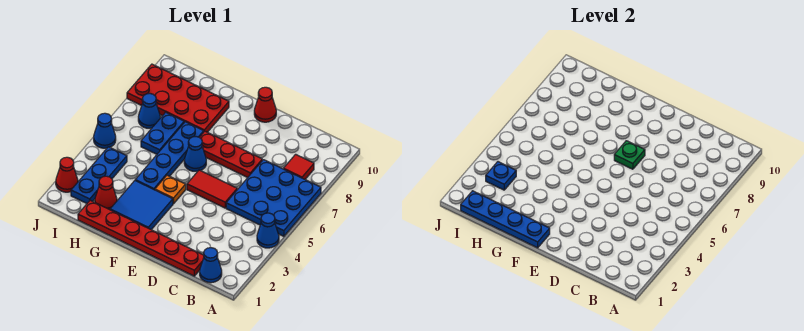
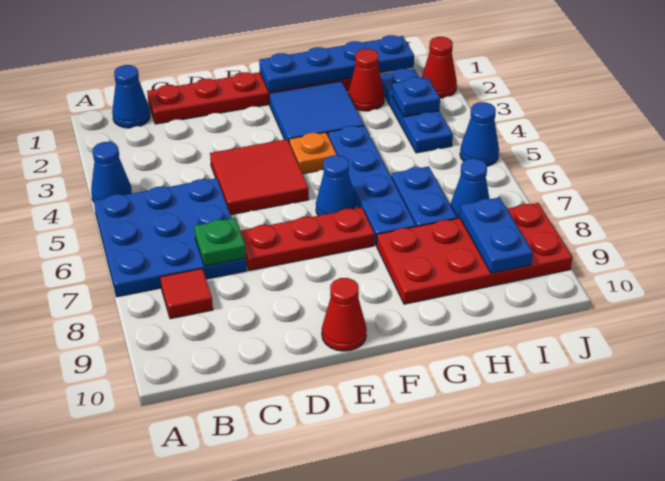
red tile D5:E5 level 1 -> red tile D4:E5 level 1
green plate E7 level 2 -> green plate C7 level 2
none -> blue plate I8:I9 level 2

